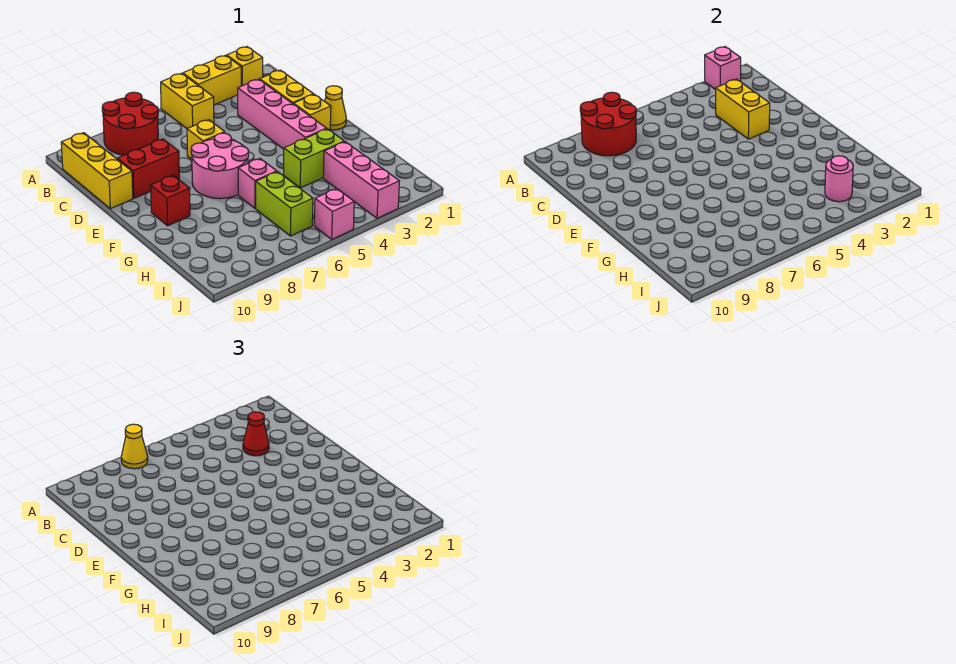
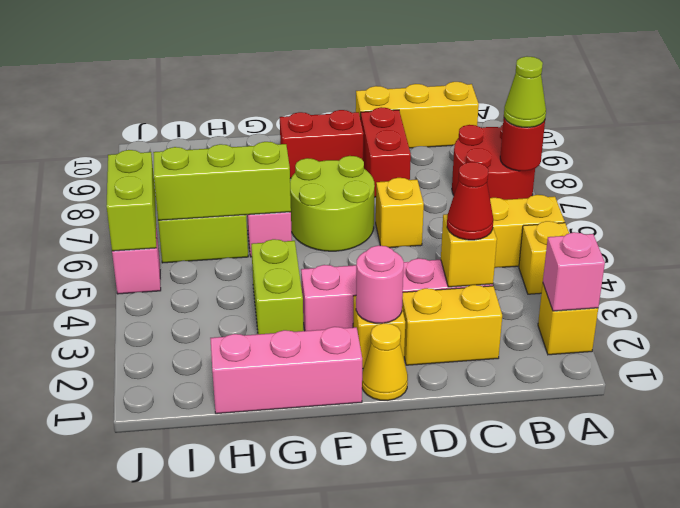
yellow brick A3:A4 level 1 -> yellow brick A4 level 1
red round brick A7:B8 level 2 -> red round brick A7 level 2
yellow cone A7 level 3 -> lime cone A7 level 3
yellow brick C3:D3 level 2 -> yellow brick C3 level 2
pink round brick E6:F7 level 1 -> lime round brick E6:F7 level 1
red brick F9 level 1 -> red brick E9:F9 level 1
none -> lime brick G6:I6 level 2
pink brick H3:J3 level 1 -> pink brick F1:H1 level 1
pink round brick I3 level 2 -> pink round brick E2 level 2
none -> lime brick J5:J6 level 2

